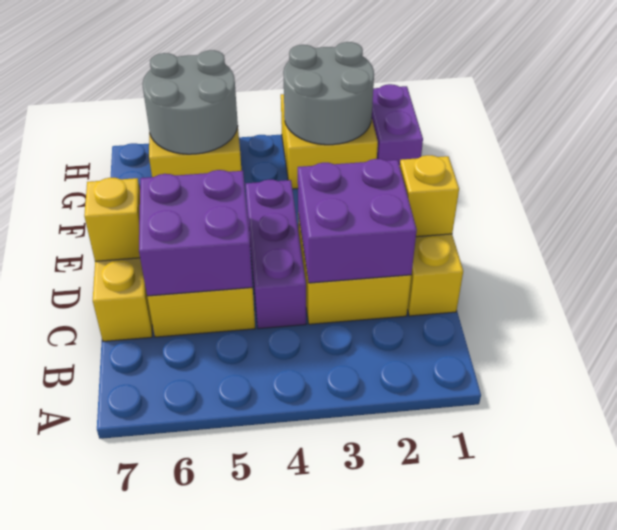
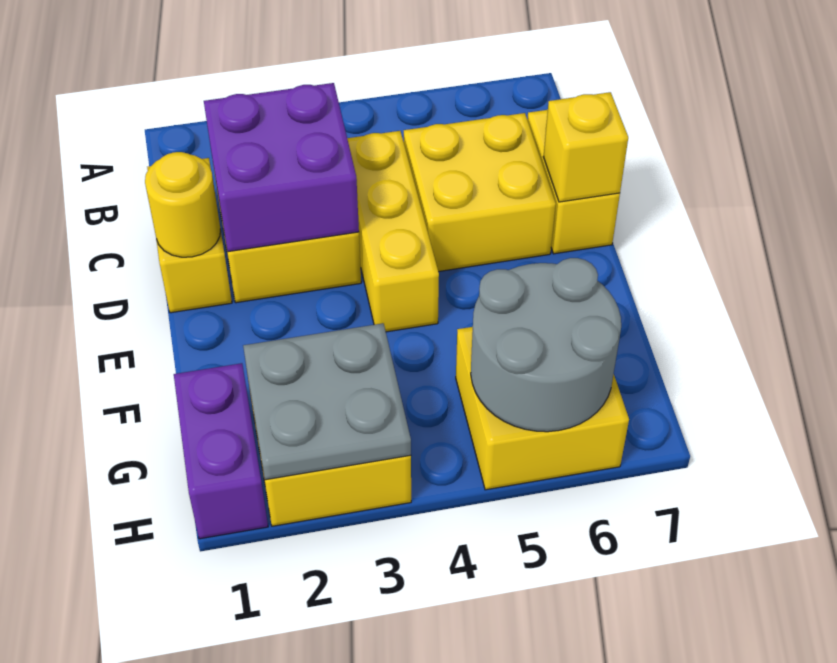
purple brick C4:E4 level 1 -> yellow brick C4:E4 level 1
purple brick C5:D6 level 2 -> none
yellow brick D1 level 2 -> yellow round brick D1 level 2
grey round brick G2:H3 level 2 -> grey plate G2:H3 level 2

